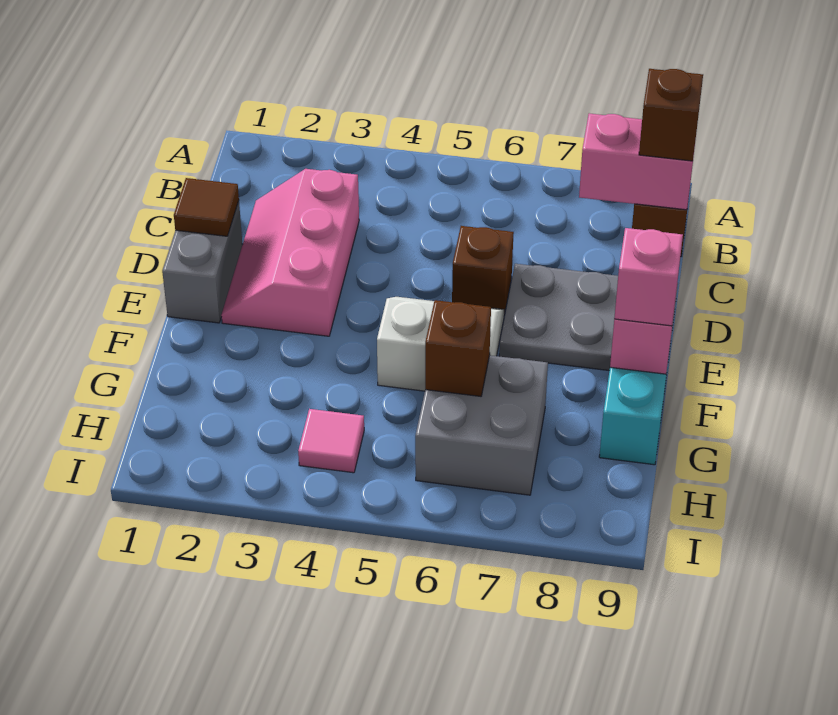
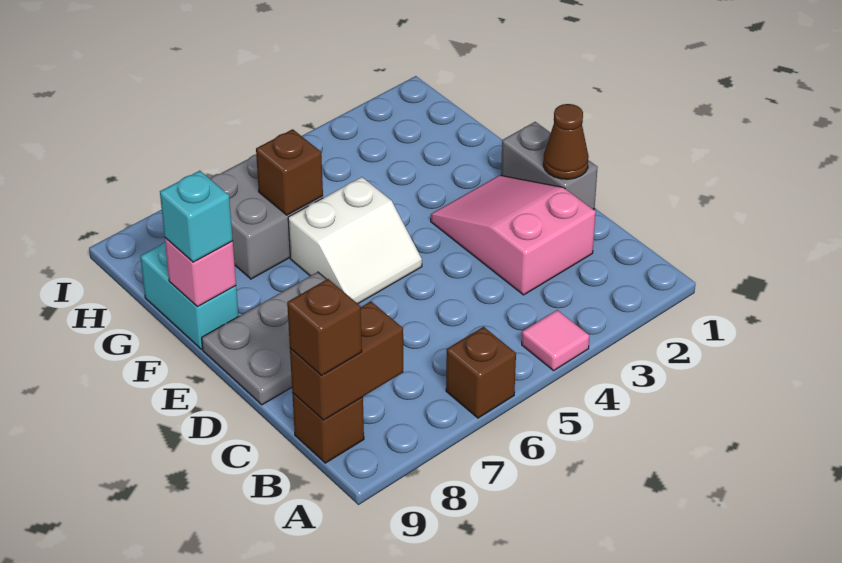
pink brick B8:B9 level 2 -> brown brick B8:B9 level 2
pink slope C2:E3 level 1 top 3 -> pink slope C2:E3 level 1 top C
brown tile D1 level 2 -> brown cone D1 level 2
brown brick D6 level 1 -> brown brick A6 level 1
pink brick F9 level 3 -> cyan brick F9 level 3
pink tile H4 level 1 -> pink tile A4 level 1

